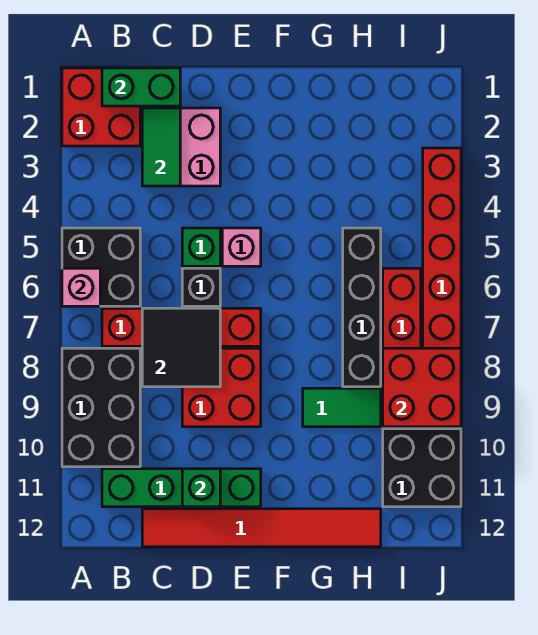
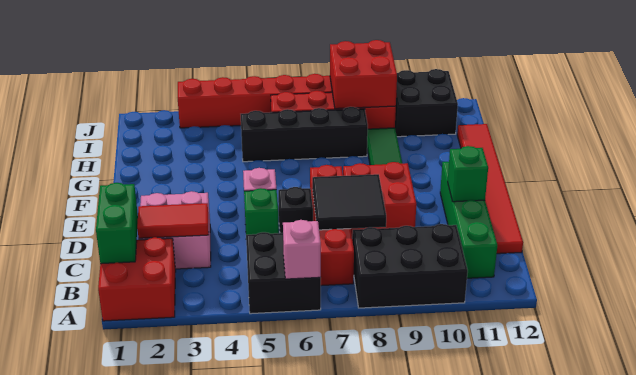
green tile C2:C3 level 2 -> red tile C2:C3 level 2

